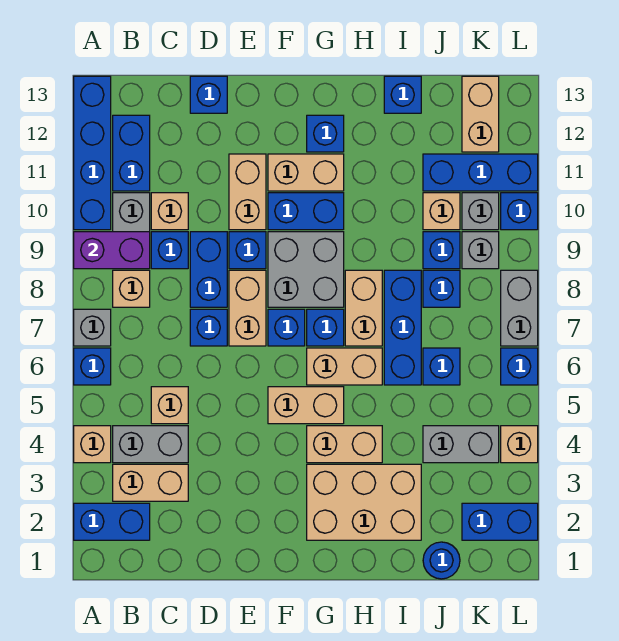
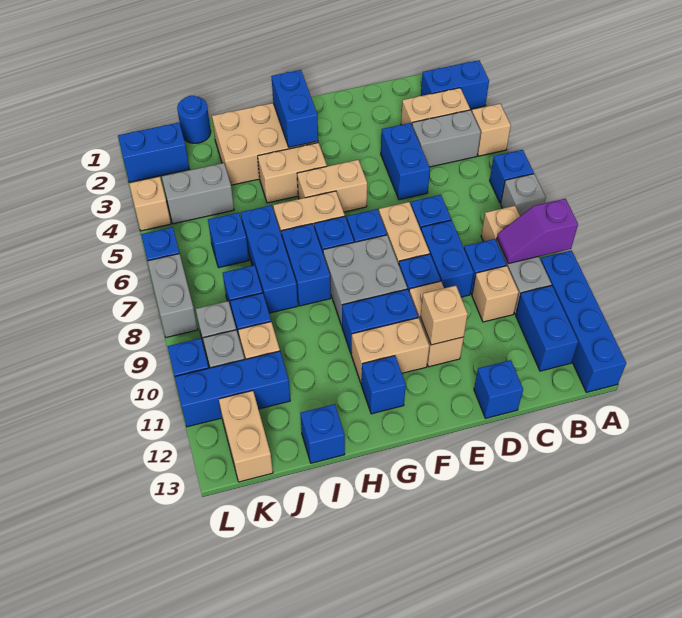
purple brick A9:B9 level 2 -> purple slope A9:B9 level 2 top A
tan brick C5 level 1 -> tan brick E11 level 2
none -> blue brick D4:D5 level 1
none -> blue brick G2:G3 level 2
tan brick H7:H8 level 1 -> blue brick H7:H8 level 1

